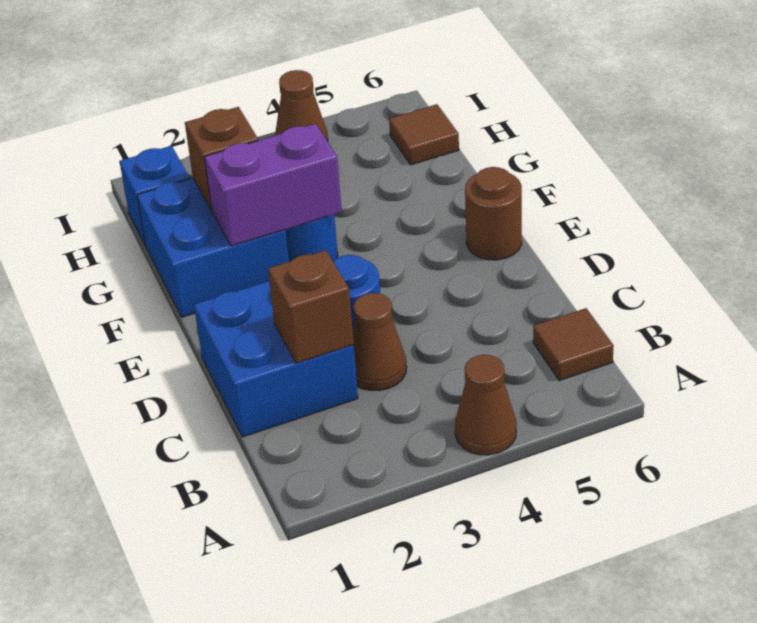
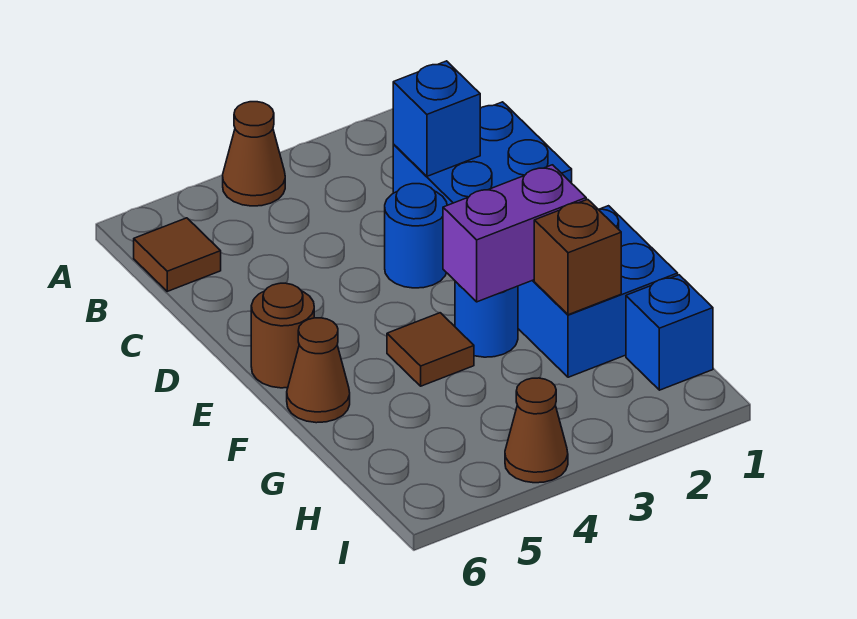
brown brick C2 level 2 -> blue brick C2 level 2
brown cone C3 level 1 -> brown cone F6 level 1
brown tile H6 level 1 -> brown tile F4 level 1

